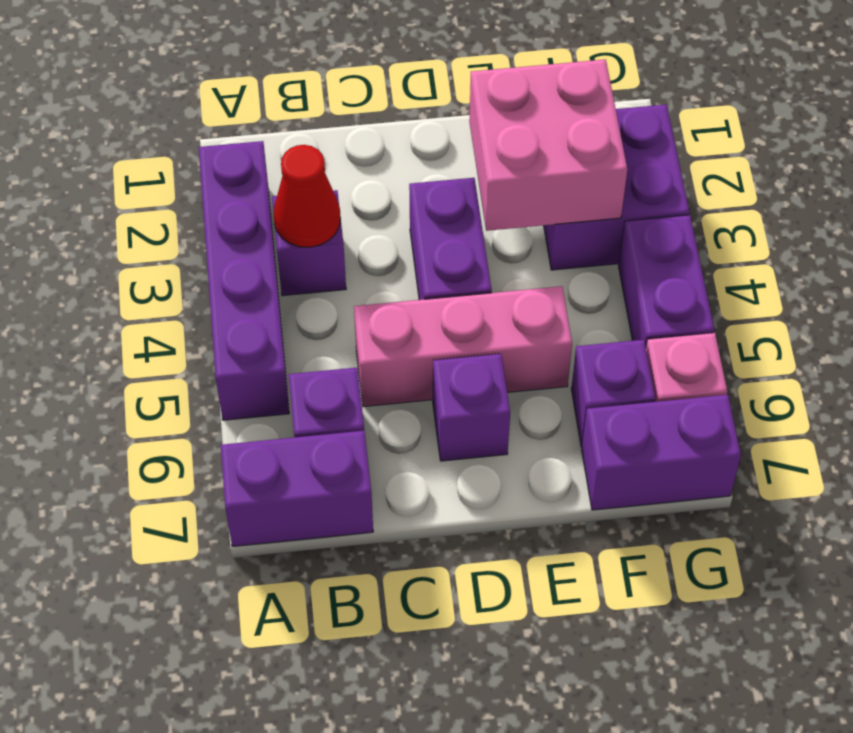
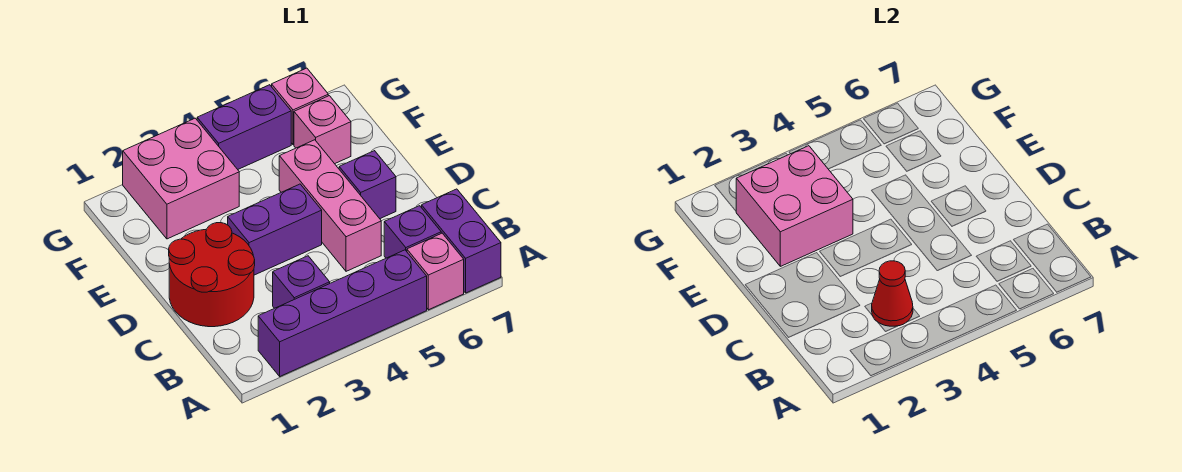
none -> pink brick A6 level 1
none -> red round brick C1:D2 level 1
purple brick F2:G3 level 1 -> pink brick F2:G3 level 1
purple brick F6 level 1 -> pink brick F6 level 1
purple brick F7:G7 level 1 -> none

